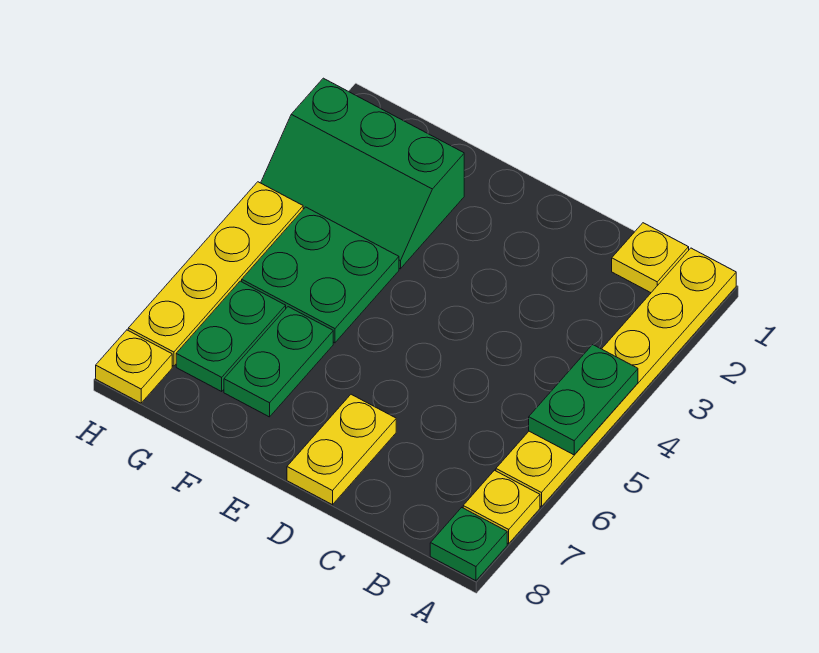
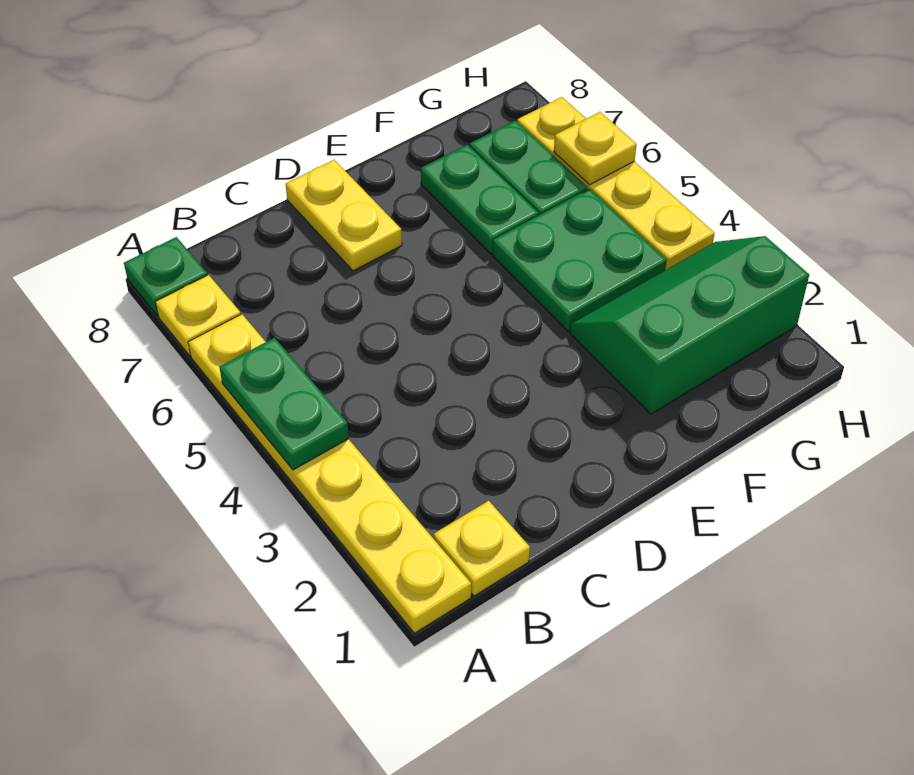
yellow plate H8 level 1 -> yellow plate H6 level 2

